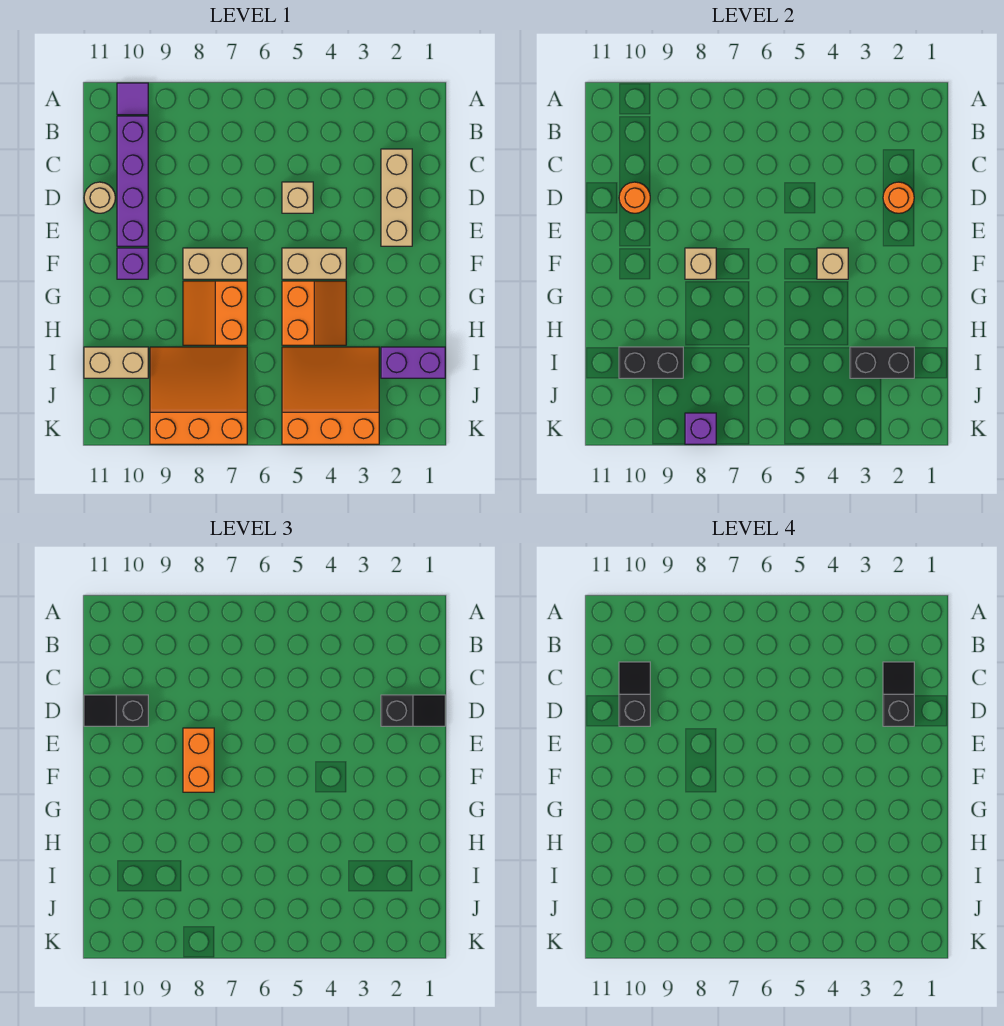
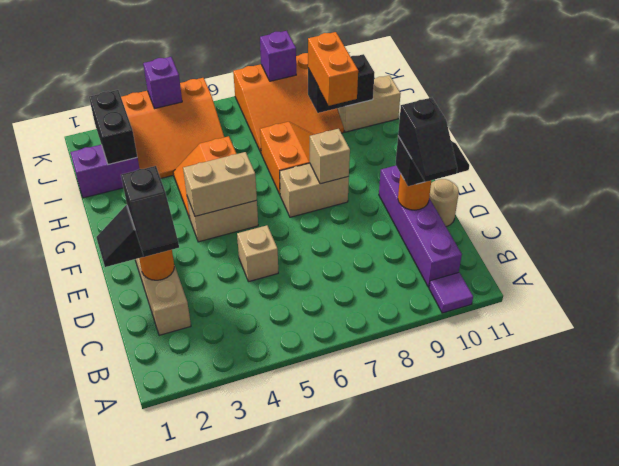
orange brick E8:F8 level 3 -> orange brick H9:I9 level 3
tan brick F4 level 2 -> tan brick F4:F5 level 2
purple brick F10 level 1 -> purple brick K4 level 2
black brick I2:I3 level 2 -> black brick I2:J2 level 2

